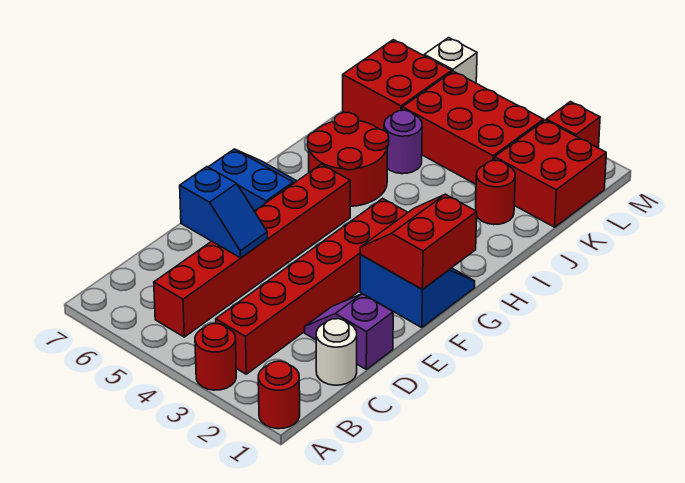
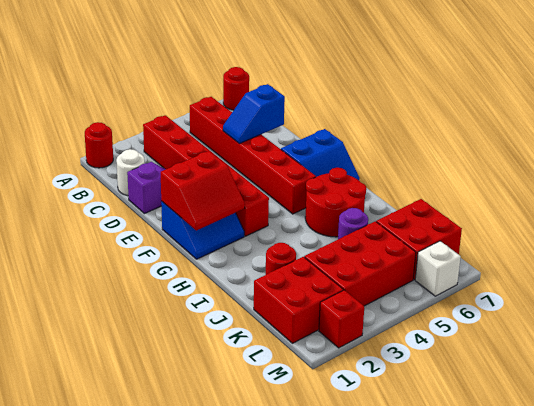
red round brick A3 level 1 -> red round brick A7 level 1
red slope F1:G2 level 2 top 1 -> red slope F1:G2 level 2 top F

